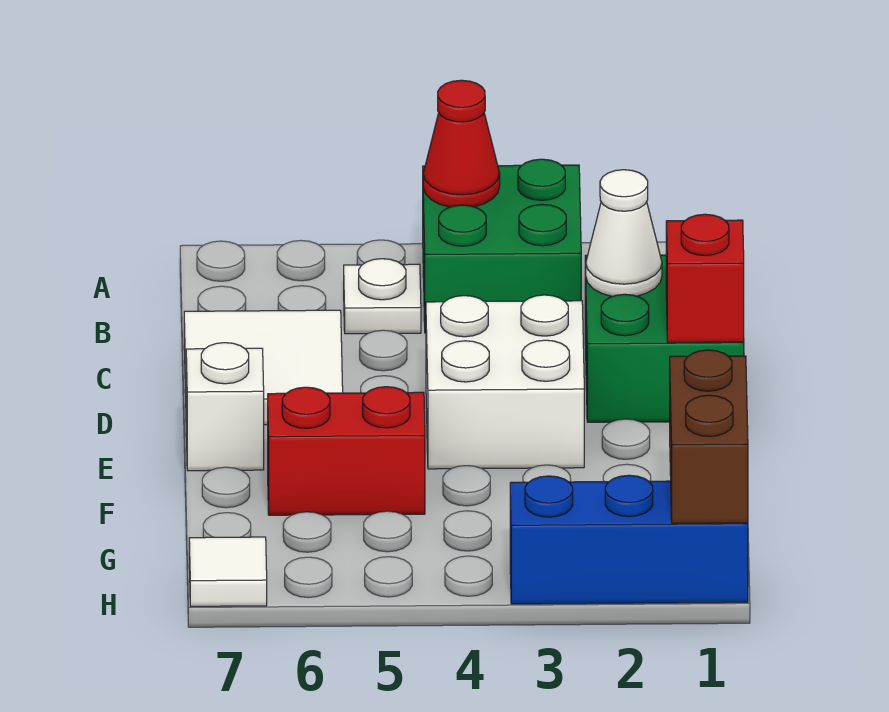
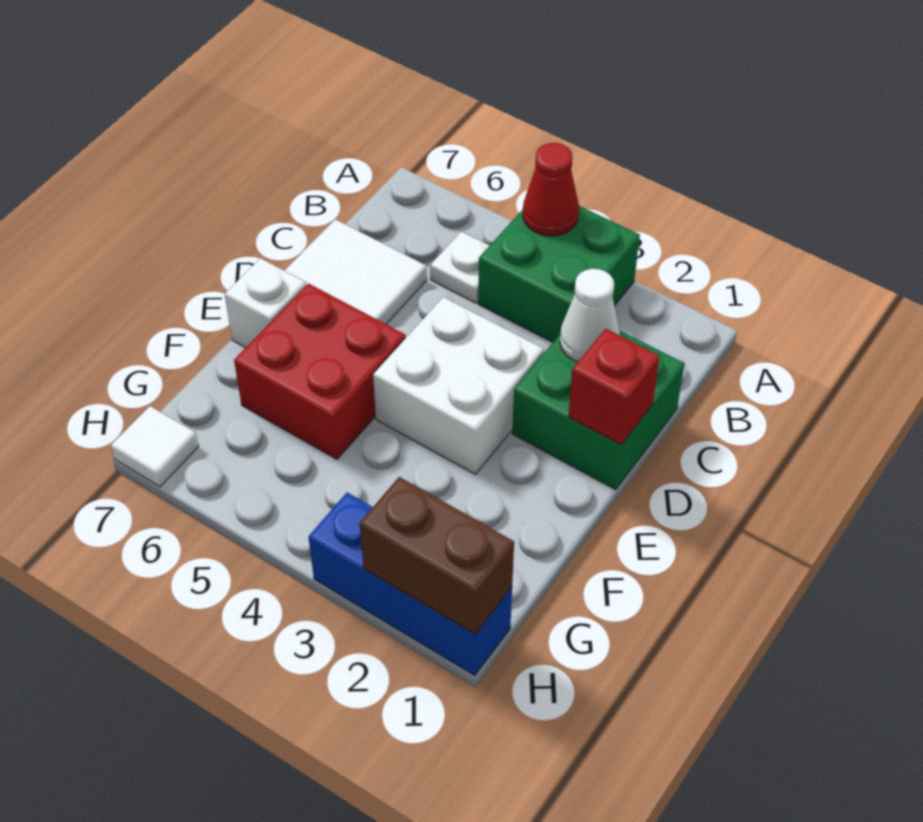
red brick F5:F6 level 1 -> red brick E5:F6 level 1
brown brick G1:H1 level 2 -> brown brick H1:H2 level 2

